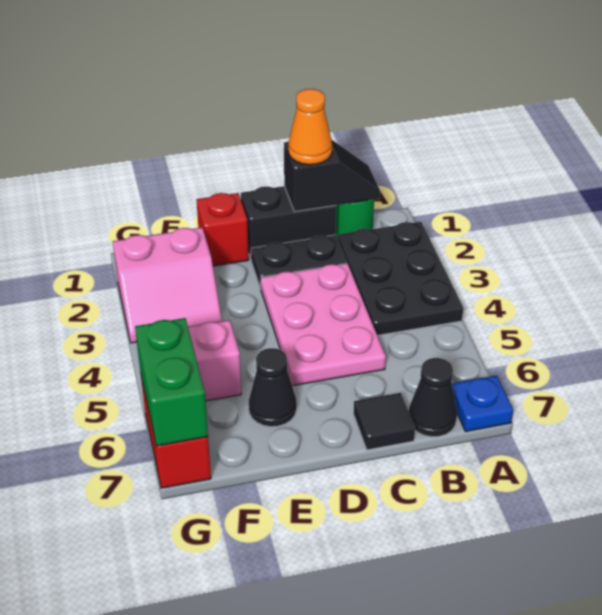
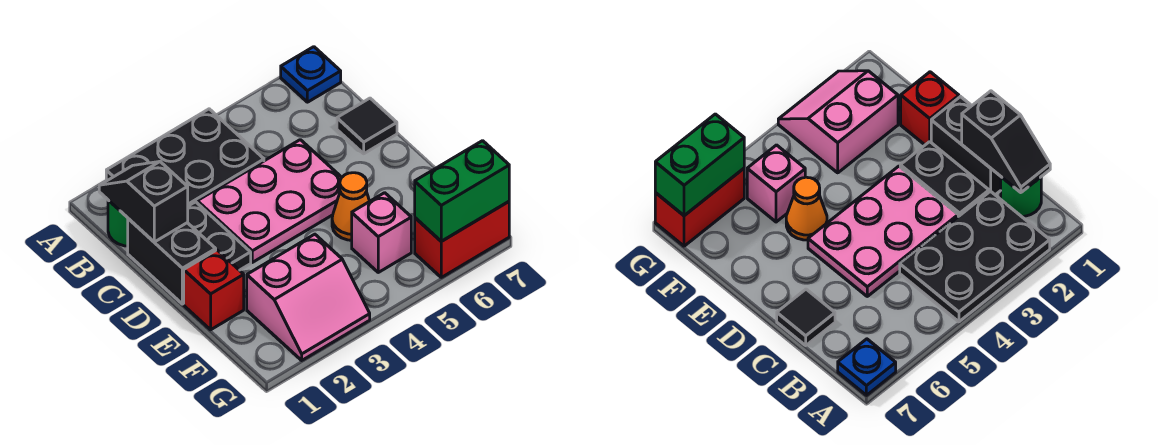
black cone B7 level 1 -> none
orange cone C1 level 3 -> orange cone E5 level 1
black cone E6 level 1 -> none
pink slope F2:G3 level 1 top 2 -> pink slope F2:G3 level 1 top F

